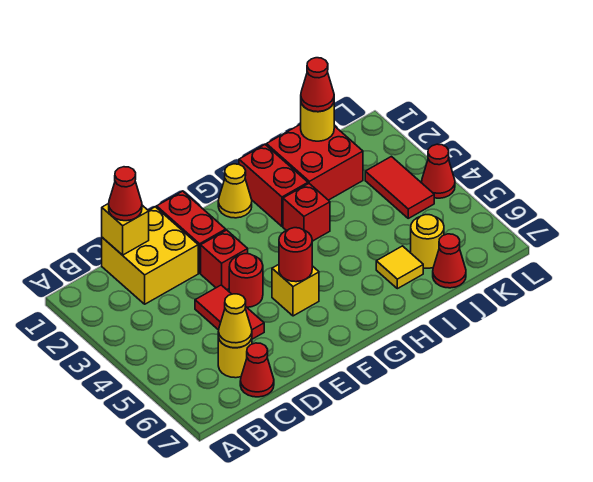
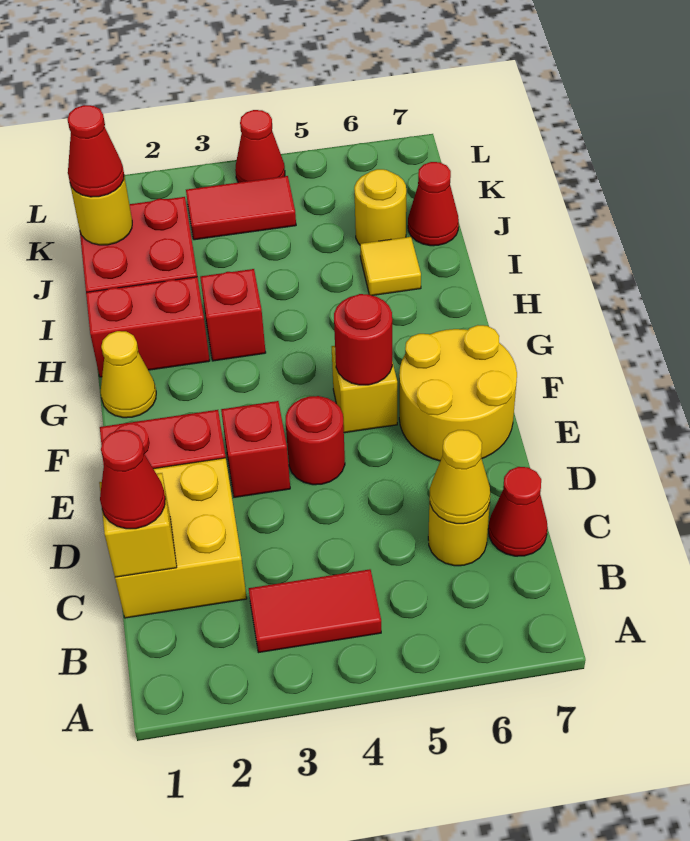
red tile D4:D5 level 1 -> red tile B3:B4 level 1
none -> yellow round brick E6:F7 level 1

